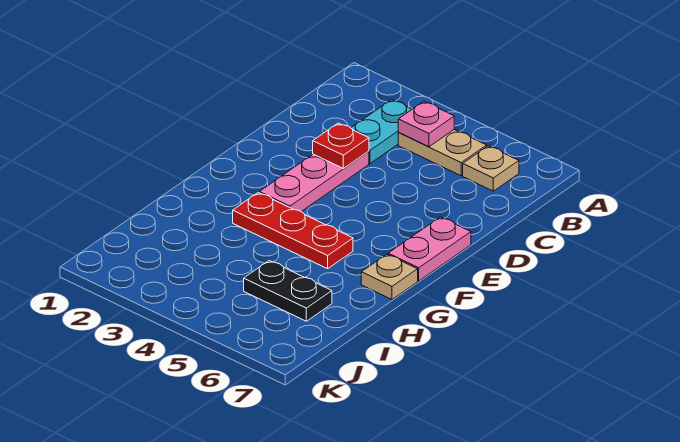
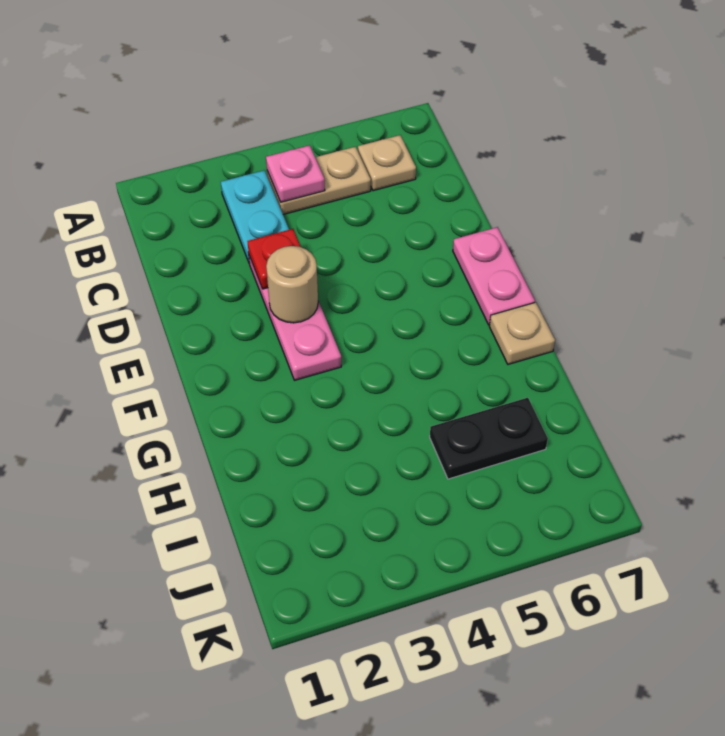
none -> tan round brick E3 level 2
red plate G3:G5 level 1 -> none

